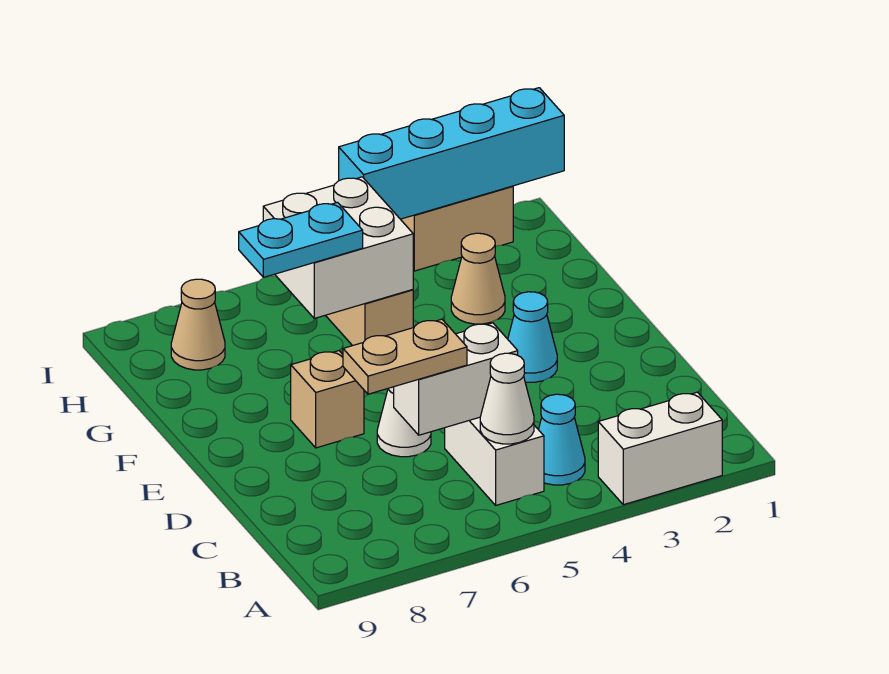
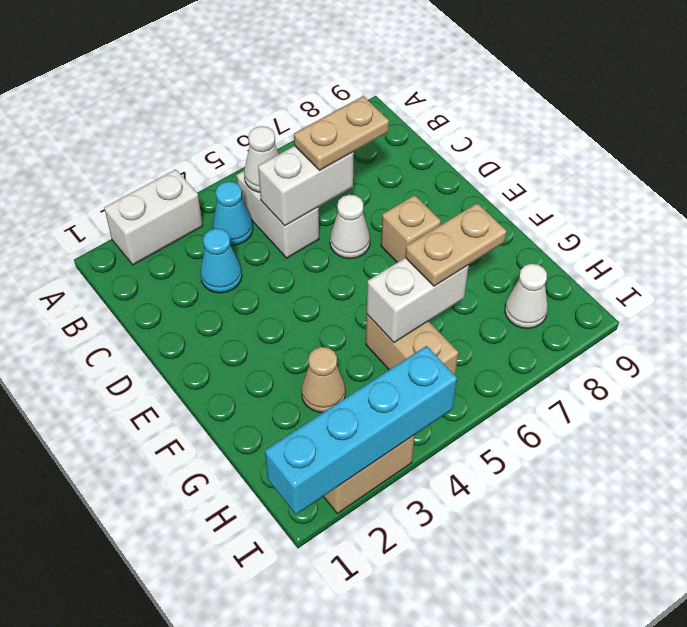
cyan cone E3 level 1 -> cyan cone C3 level 1
white brick G5:H6 level 2 -> white brick G5:G6 level 2
cyan plate G6:G7 level 3 -> tan plate G6:G7 level 3
tan cone H8 level 1 -> white cone H8 level 1

